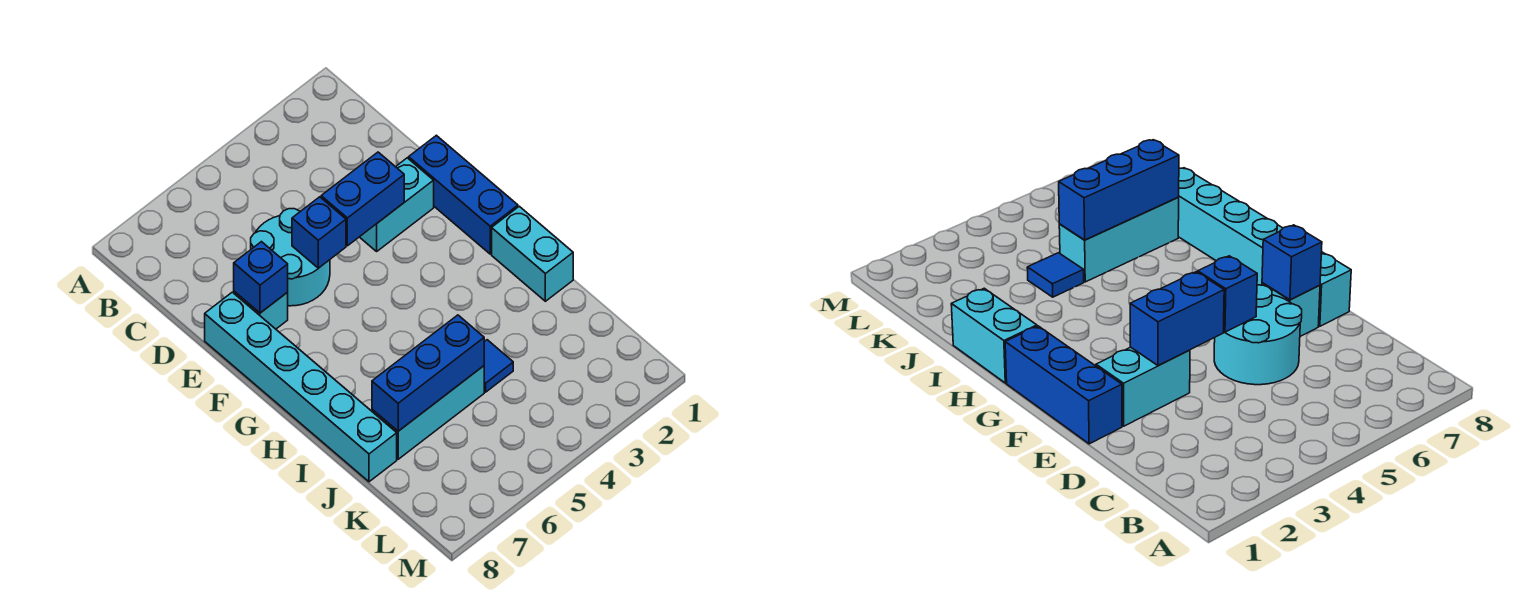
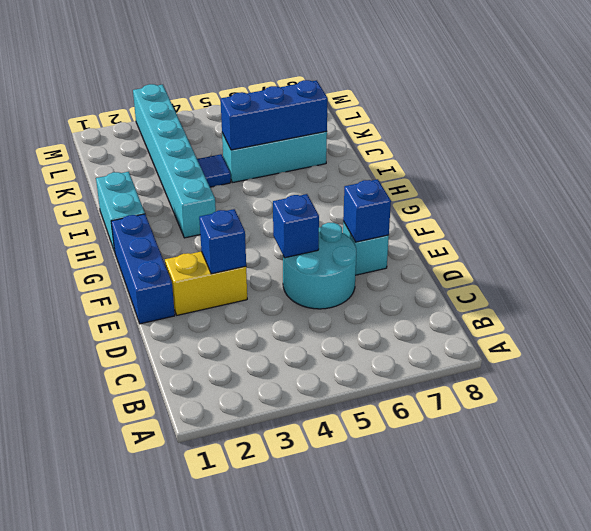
cyan brick E2:E3 level 1 -> yellow brick E2:E3 level 1
blue brick E3:E4 level 2 -> blue brick E3 level 2
cyan brick E8:J8 level 1 -> cyan brick H3:M3 level 1

